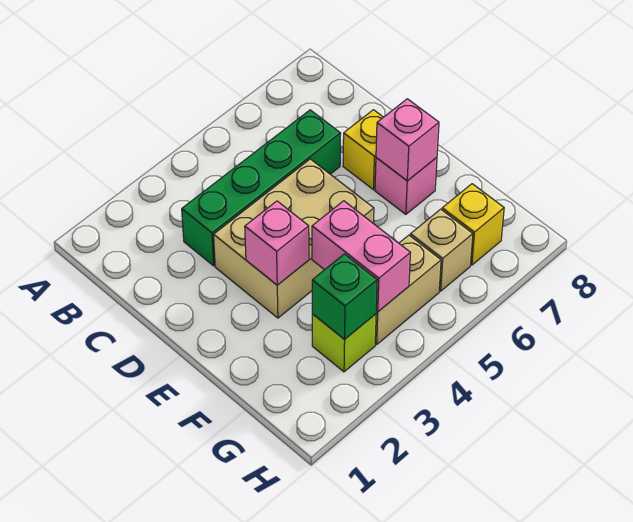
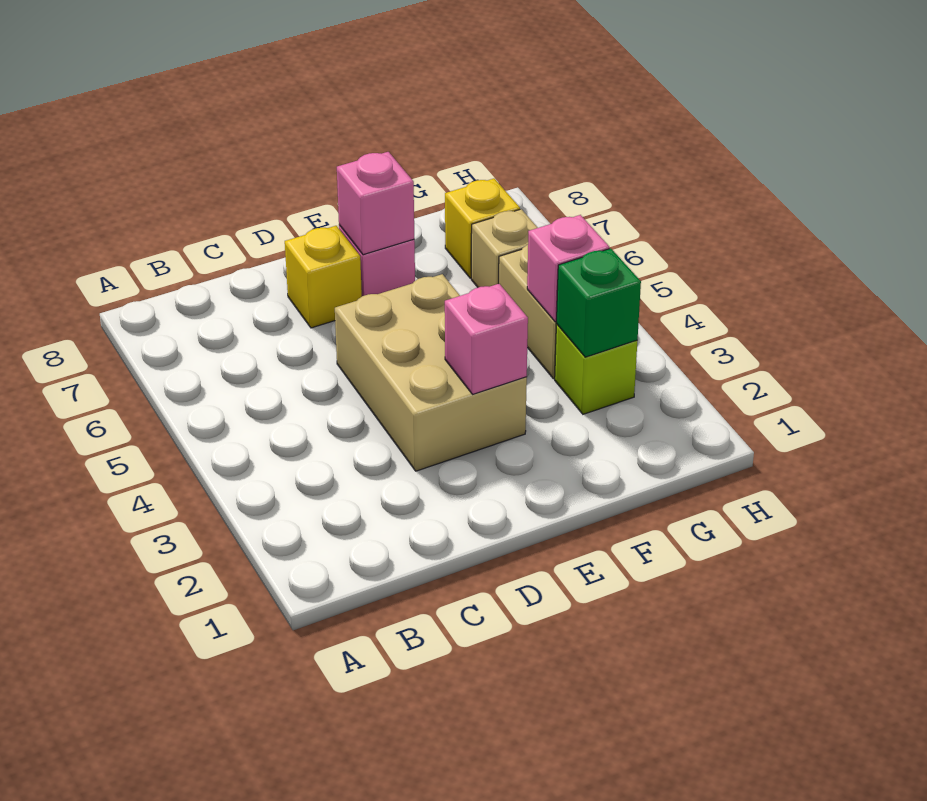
green brick C3:C6 level 1 -> none
pink brick F4:G4 level 2 -> pink brick G4 level 2

